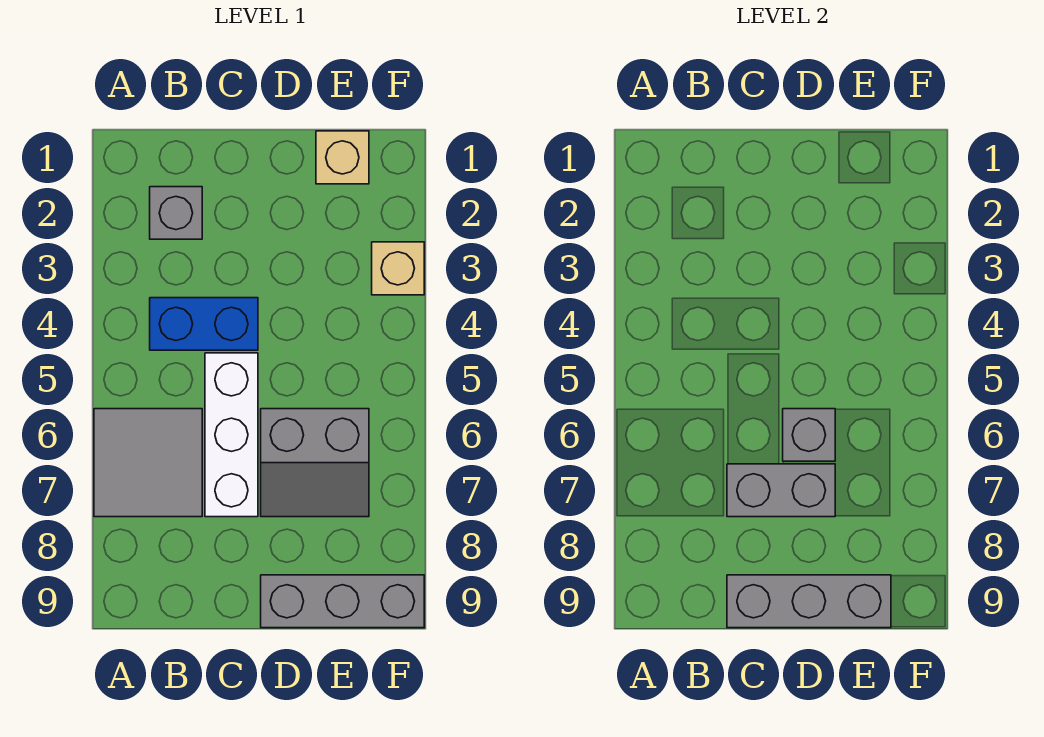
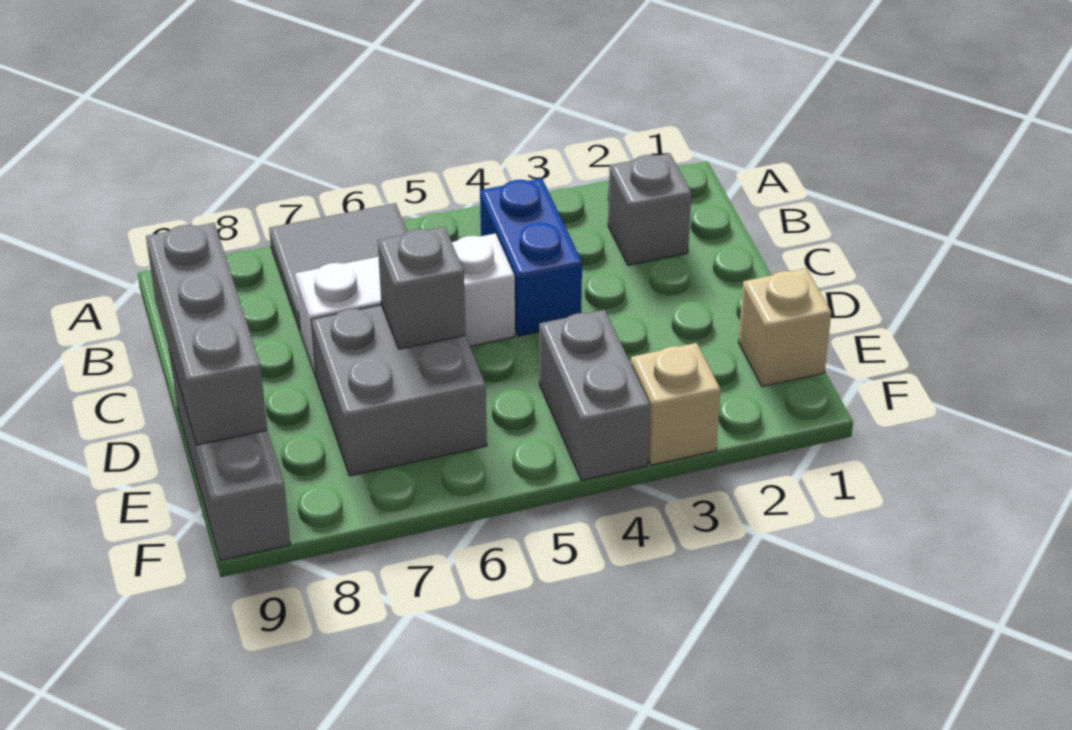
grey brick C7:D7 level 2 -> grey brick E4:F4 level 1
grey slope D6:E7 level 1 top 6 -> grey brick D6:E7 level 1

